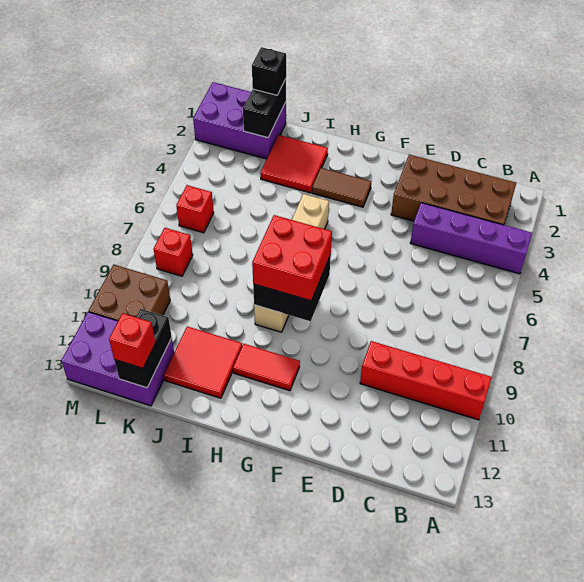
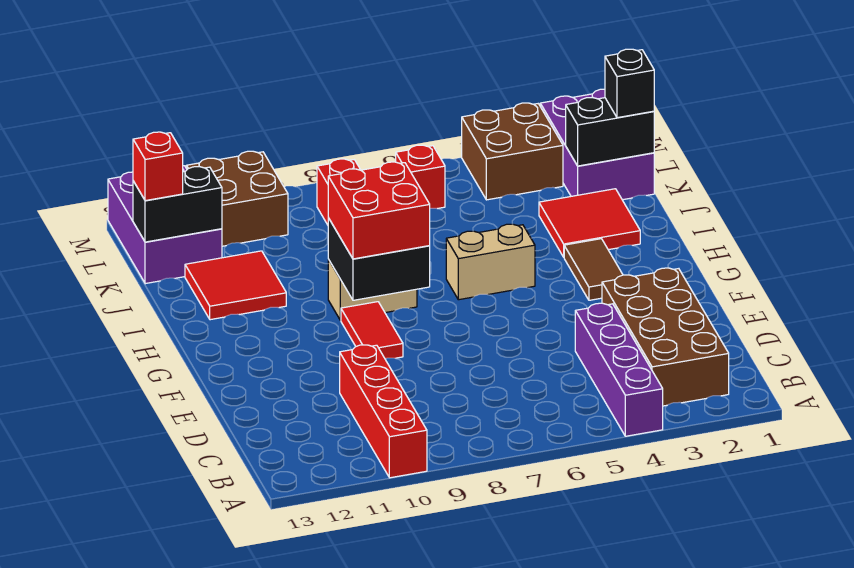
red tile G11:H11 level 1 -> red tile F9:G9 level 1
none -> brown brick L3:M4 level 1

